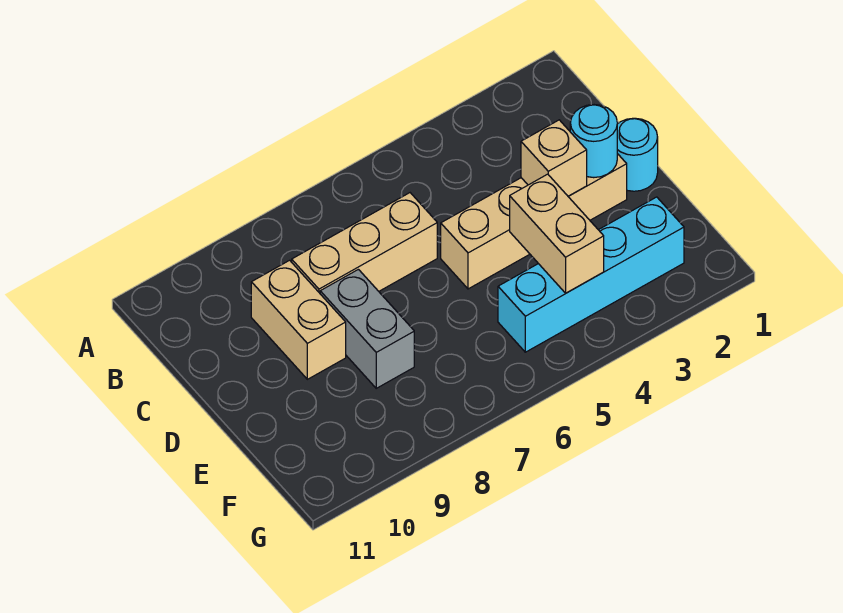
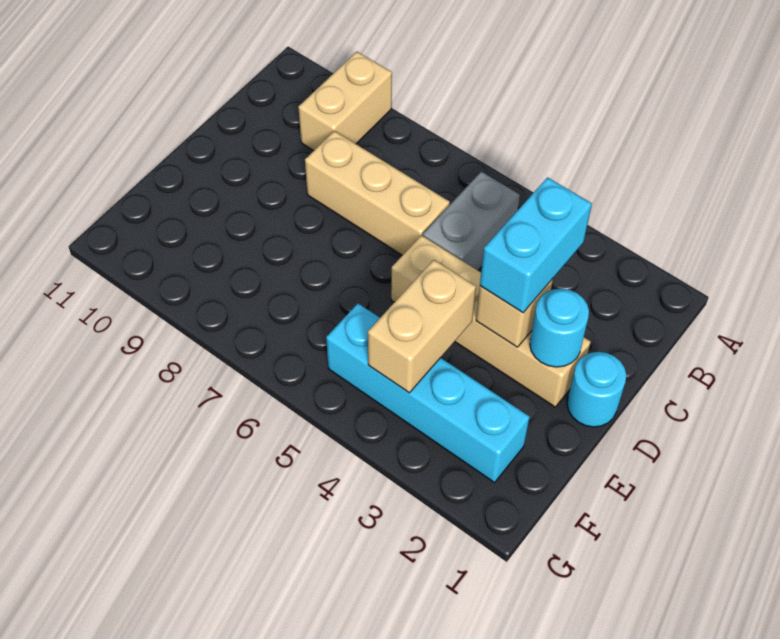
none -> cyan brick C3:D3 level 3
tan brick C9:D9 level 1 -> tan brick A9:B9 level 1
grey brick D8:E8 level 1 -> grey brick B5:C5 level 1

